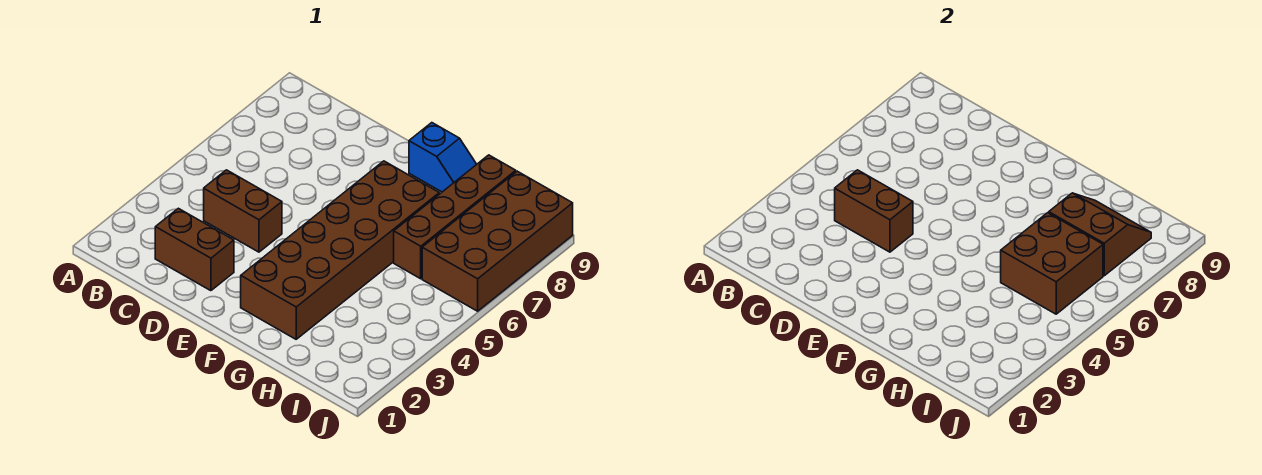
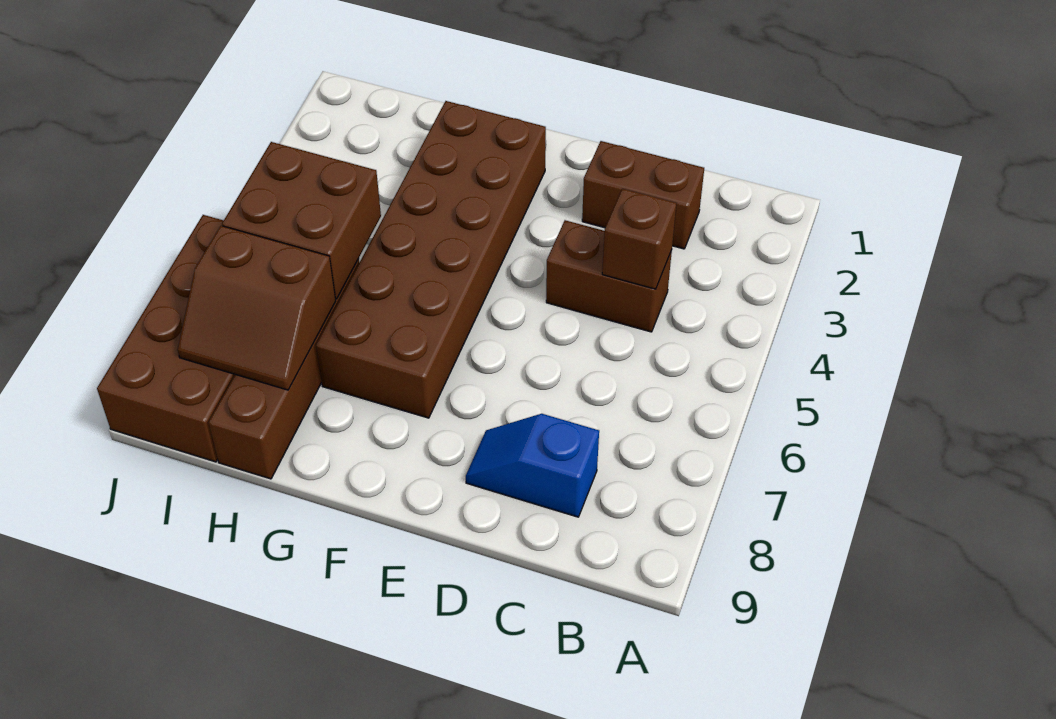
brown brick C4:D4 level 2 -> brown brick C4 level 2
blue slope F9:G9 level 1 top F -> blue slope C8:D8 level 1 top C

